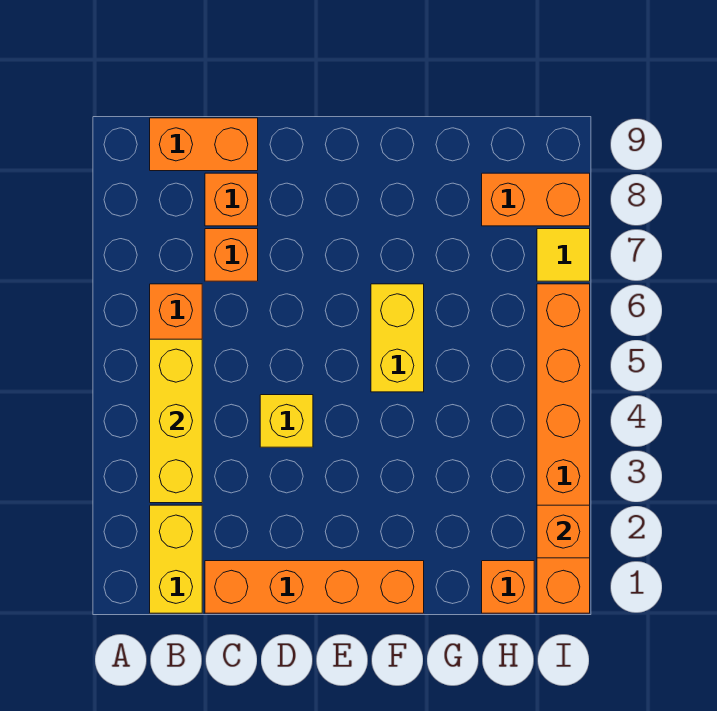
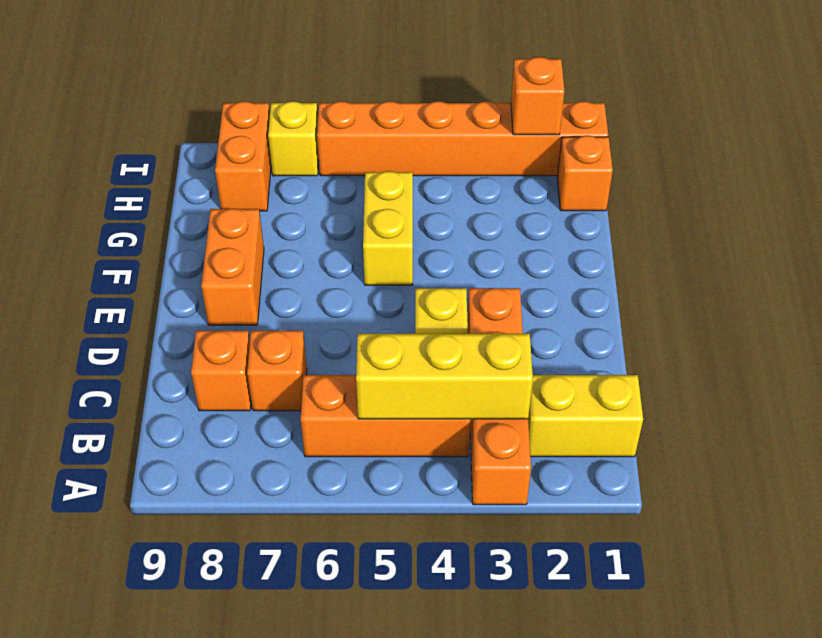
orange brick B9:C9 level 1 -> orange brick E8:F8 level 1
orange brick C1:F1 level 1 -> orange brick A3:D3 level 1
yellow brick F5:F6 level 1 -> yellow brick F5:G5 level 1
yellow tile I7 level 1 -> yellow brick I7 level 1

